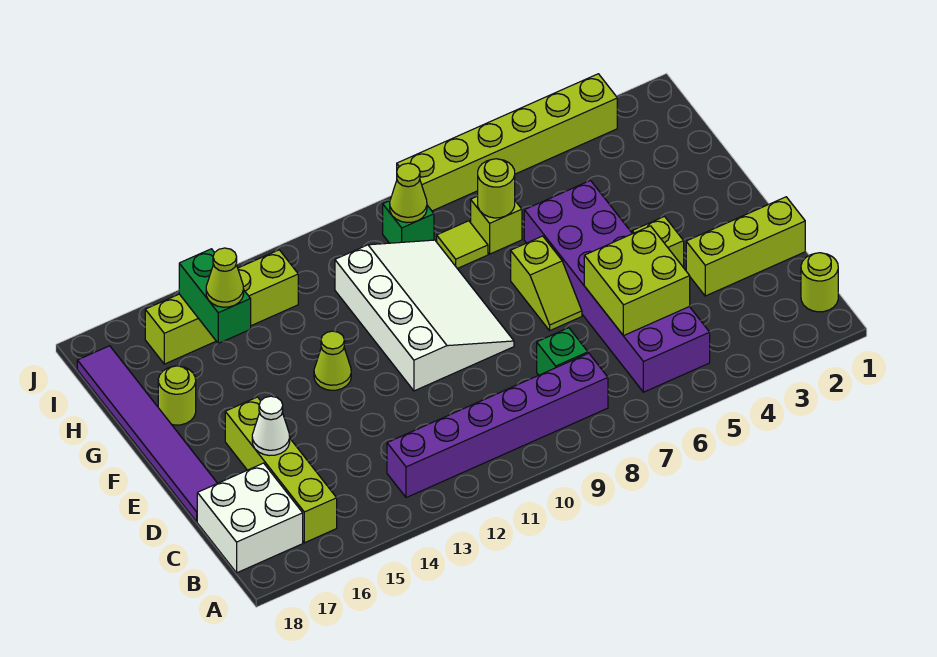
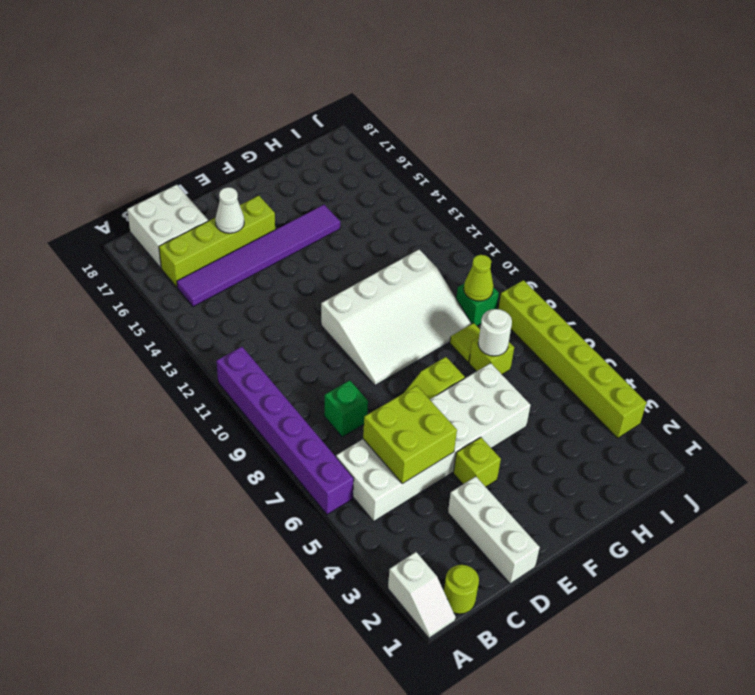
none -> white slope A1:A2 level 1 top 2
purple brick B5:G6 level 1 -> white brick B5:G6 level 1
purple brick B8:B13 level 1 -> purple brick A6:A11 level 1
lime brick D1:D3 level 1 -> white brick D1:D3 level 1
purple tile D18:I18 level 1 -> purple tile B15:G15 level 1
lime cone F13 level 1 -> none
lime round brick G17 level 1 -> none
lime round brick H7 level 2 -> white round brick H7 level 2
green brick H15:I15 level 2 -> none
lime cone H15 level 3 -> none
lime brick I13:I16 level 1 -> none

